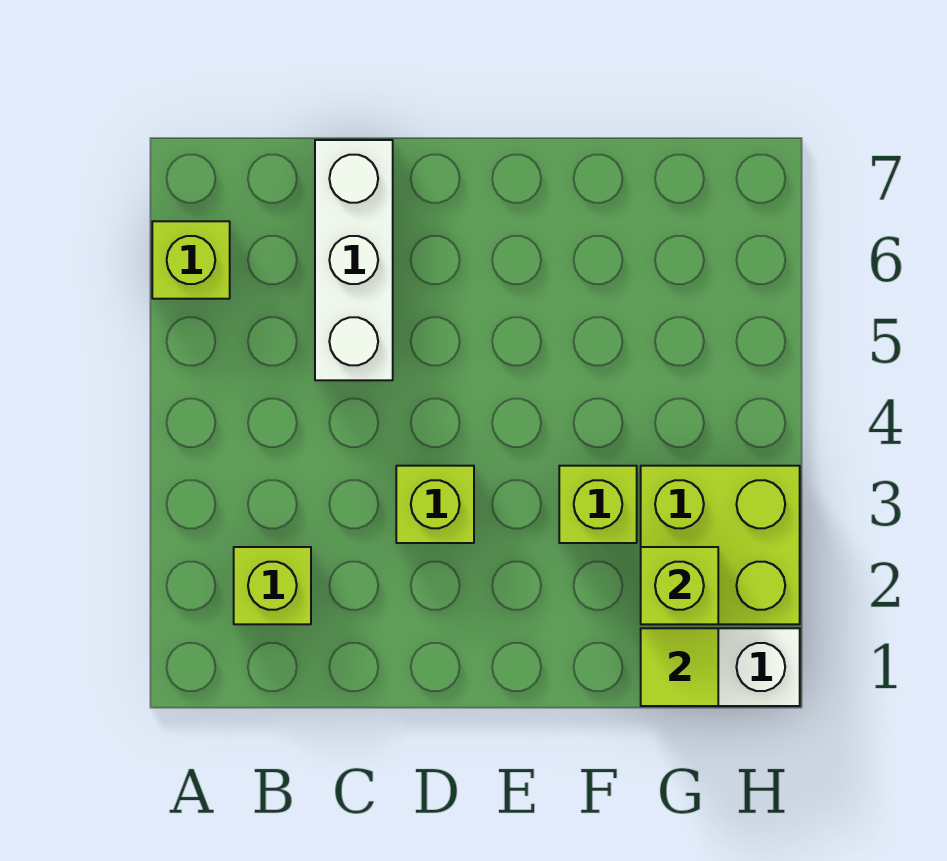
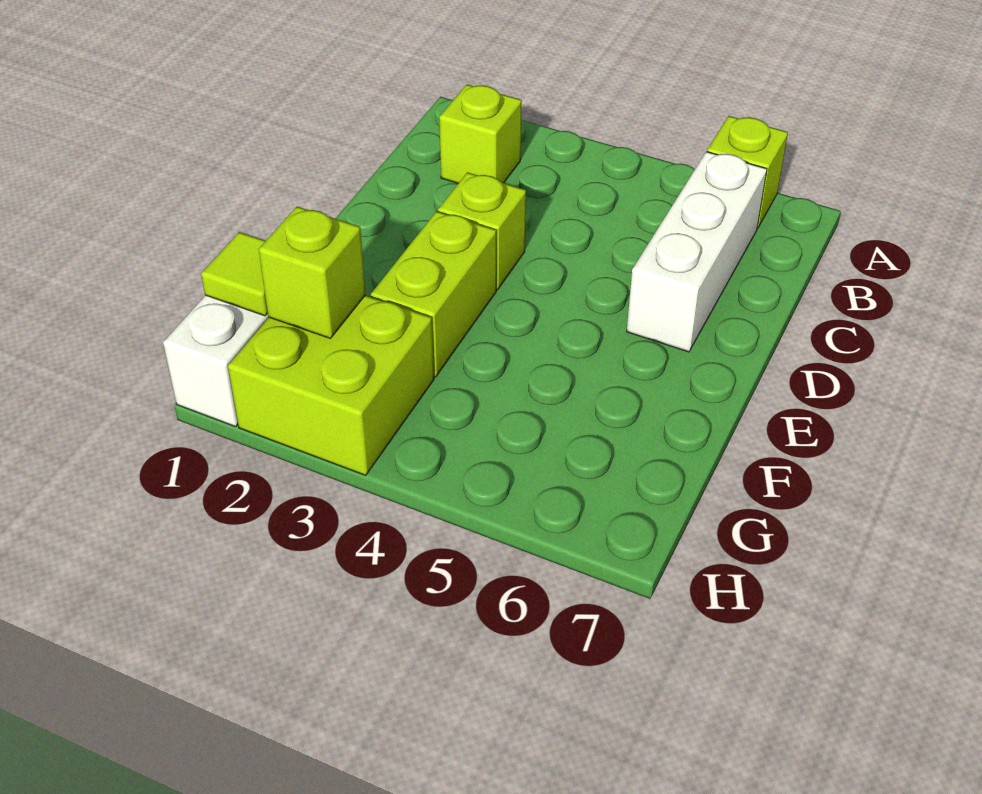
white brick C5:C7 level 1 -> white brick B6:D6 level 1
lime brick F3 level 1 -> lime brick E3:F3 level 1

